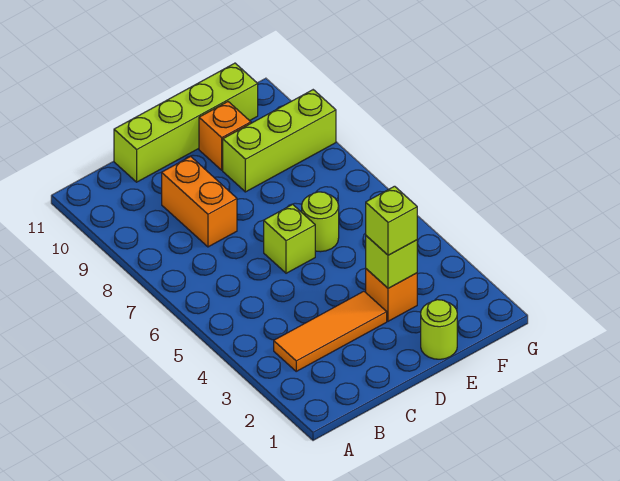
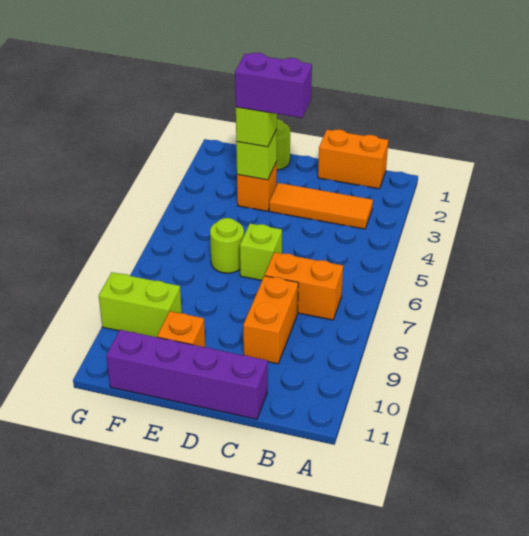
none -> orange brick B1:C1 level 1
none -> orange brick B7:C7 level 1
lime brick C11:F11 level 1 -> purple brick C11:F11 level 1
none -> purple brick D3:E3 level 4
lime brick E9:G9 level 1 -> lime brick F9:G9 level 1

